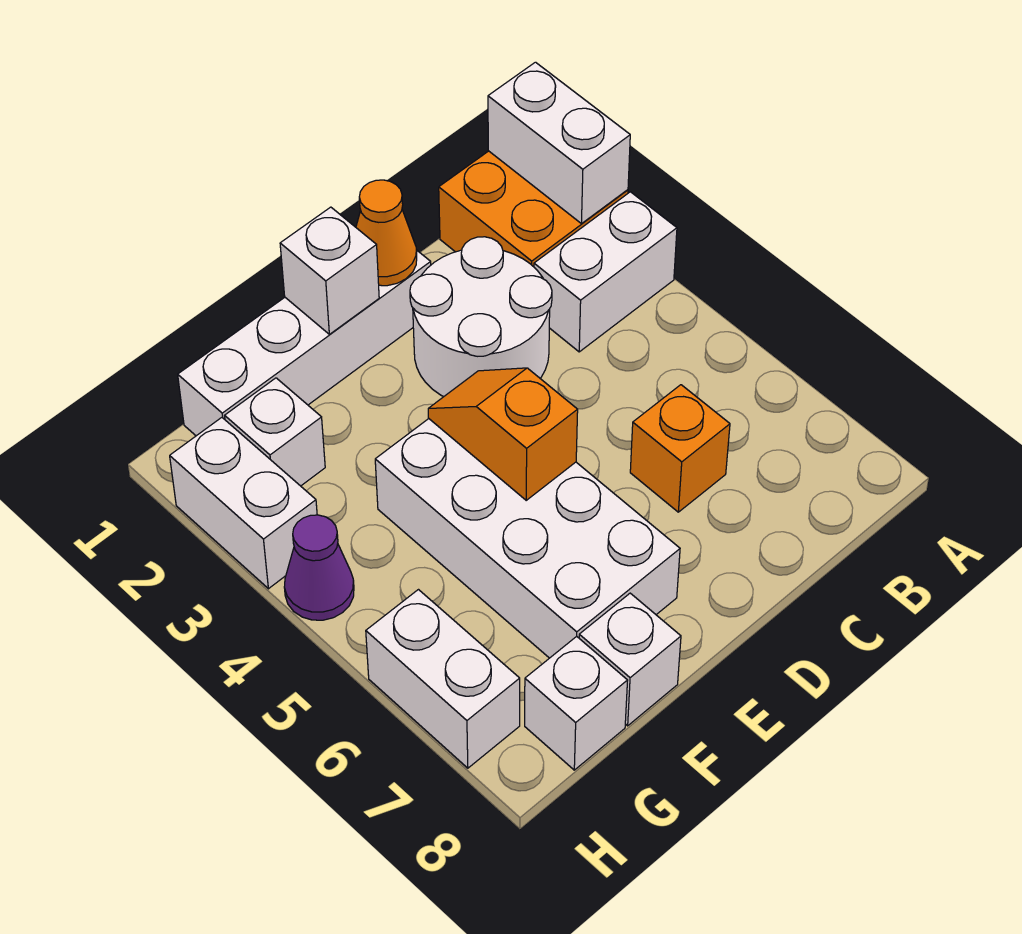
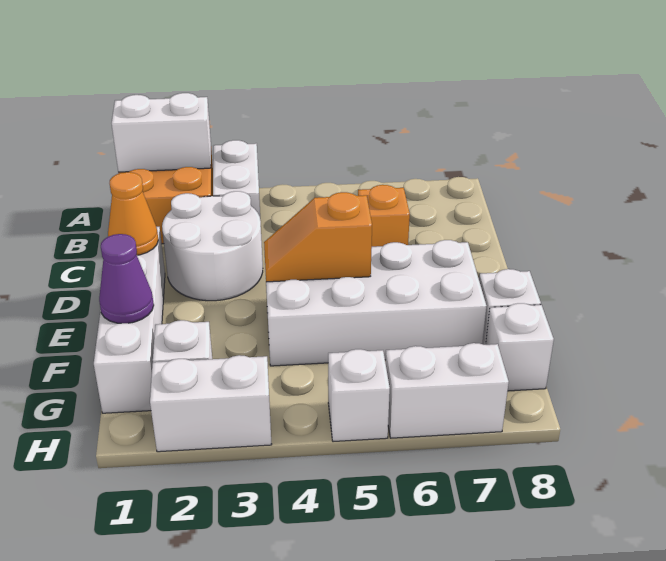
white brick E1 level 2 -> white brick H5 level 1
purple cone H4 level 1 -> purple cone F1 level 2

